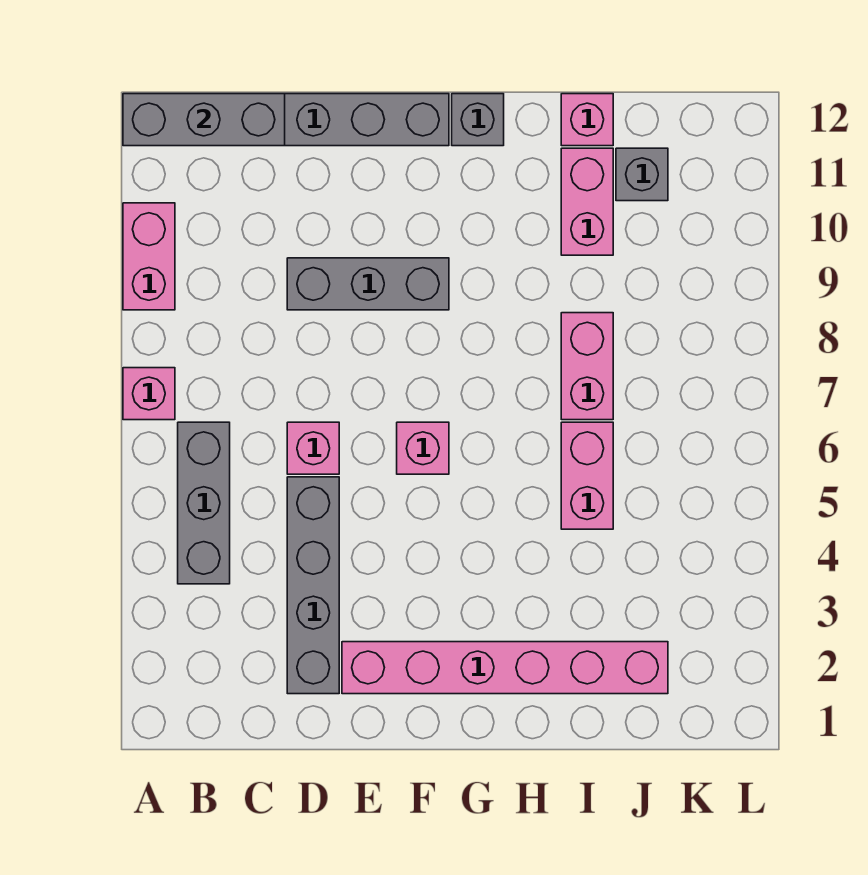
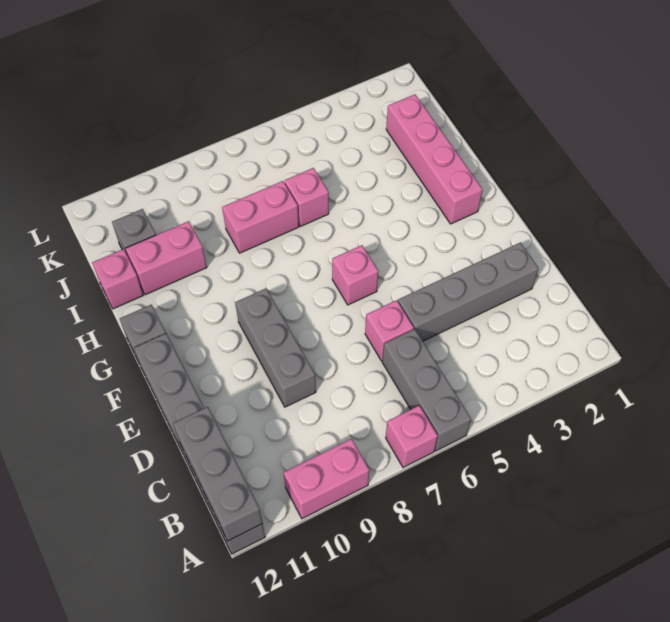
grey brick B4:B6 level 1 -> grey brick A6:C6 level 1
pink brick E2:J2 level 1 -> pink brick G2:J2 level 1
pink brick I5:I6 level 1 -> pink brick I6 level 1

